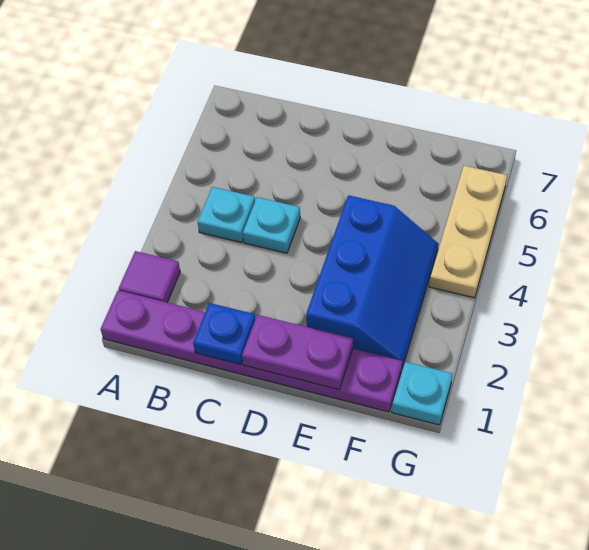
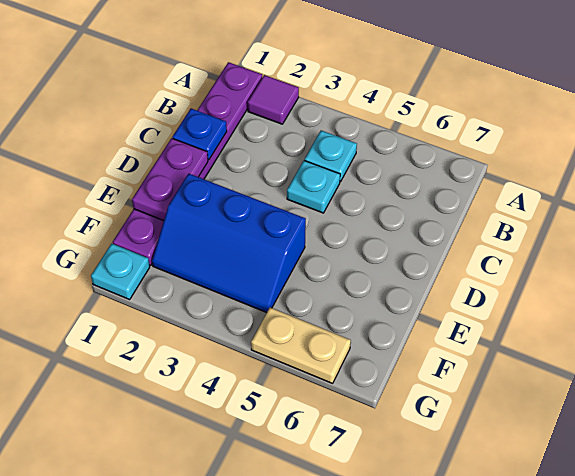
tan plate G4:G6 level 1 -> tan plate G5:G6 level 1

